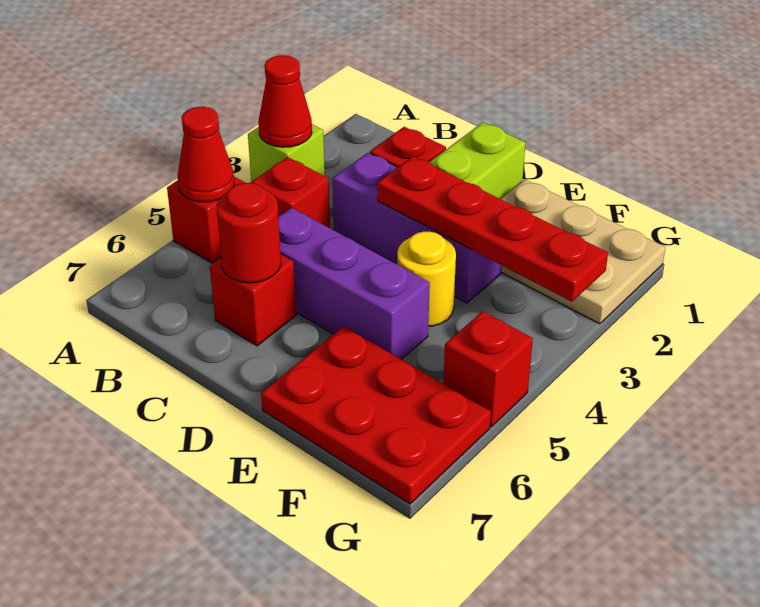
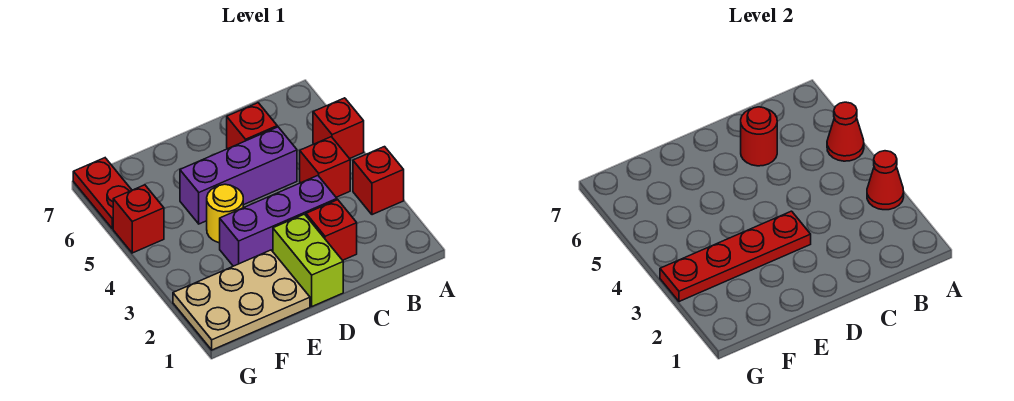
lime brick A3 level 1 -> red brick A3 level 1
red plate E6:G7 level 1 -> red plate G6:G7 level 1

